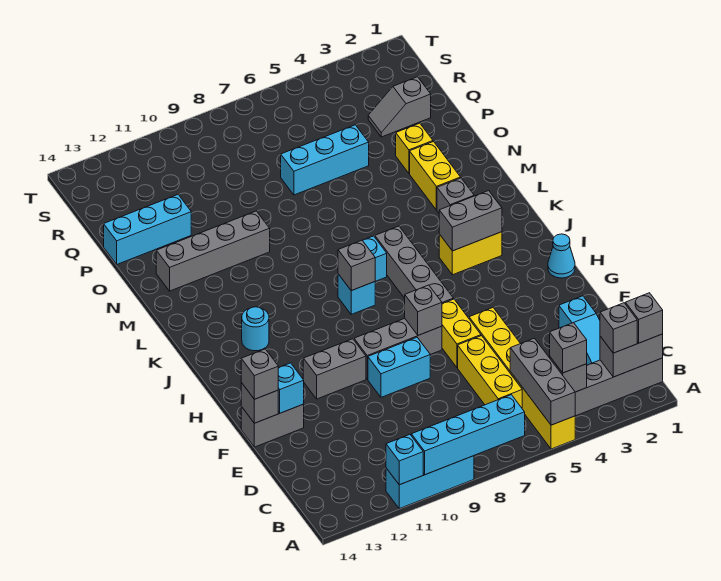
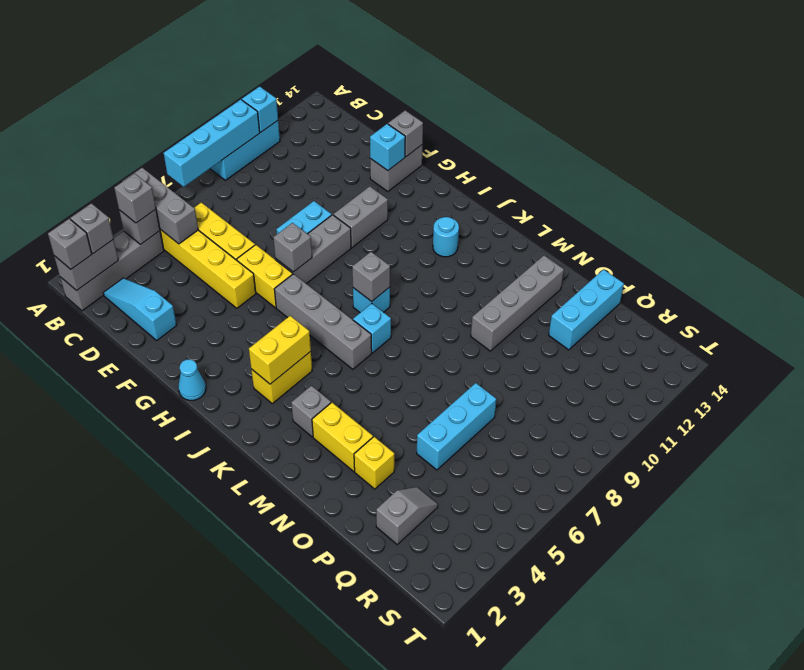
grey brick F14 level 3 -> none
grey brick J3:J4 level 2 -> yellow brick J3:J4 level 2

